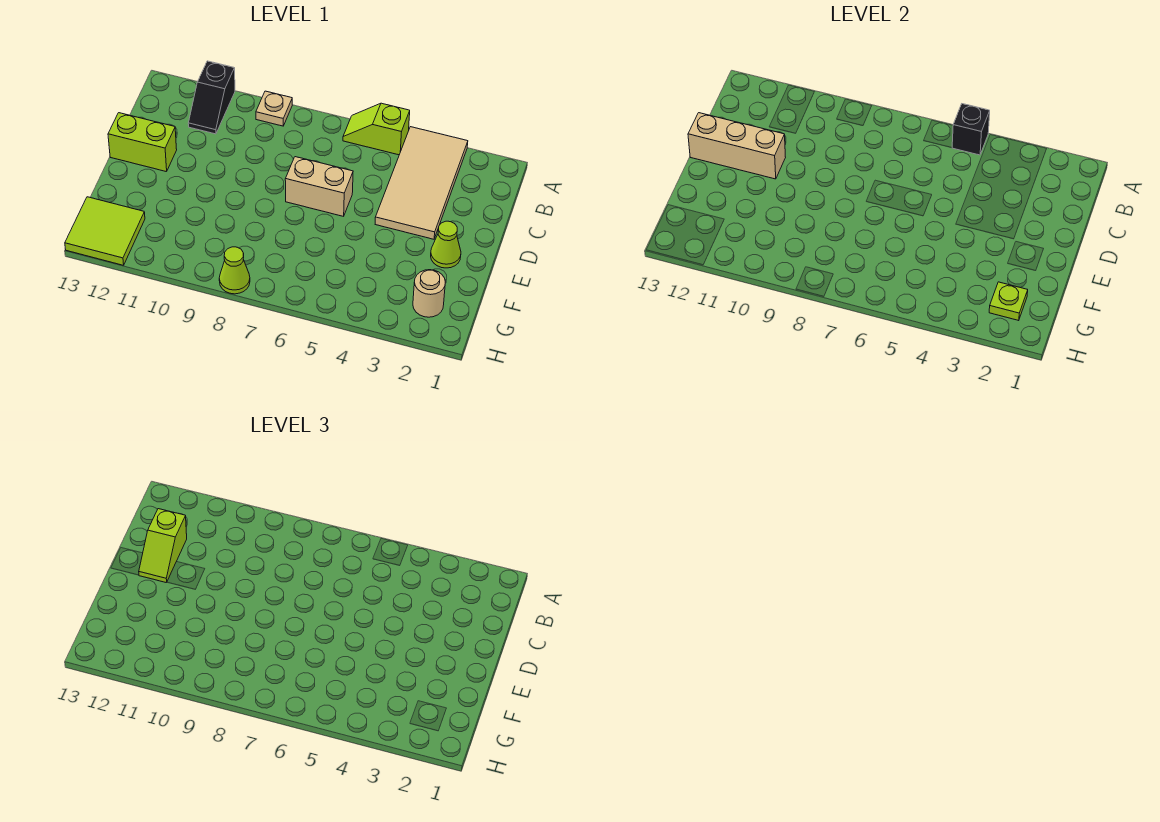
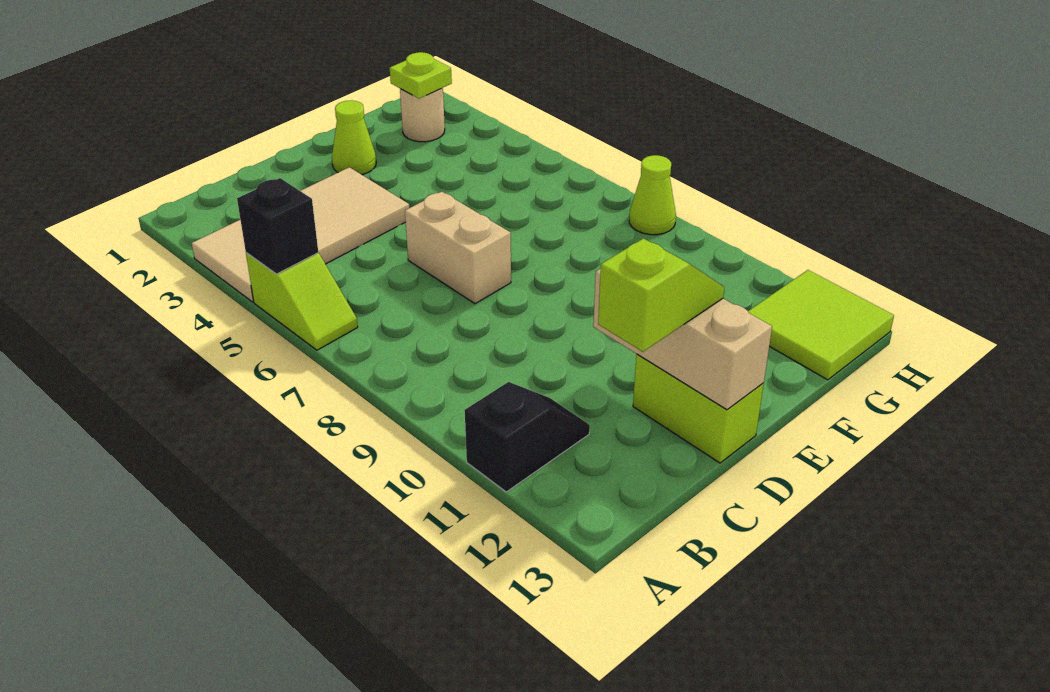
tan plate A9 level 1 -> none

